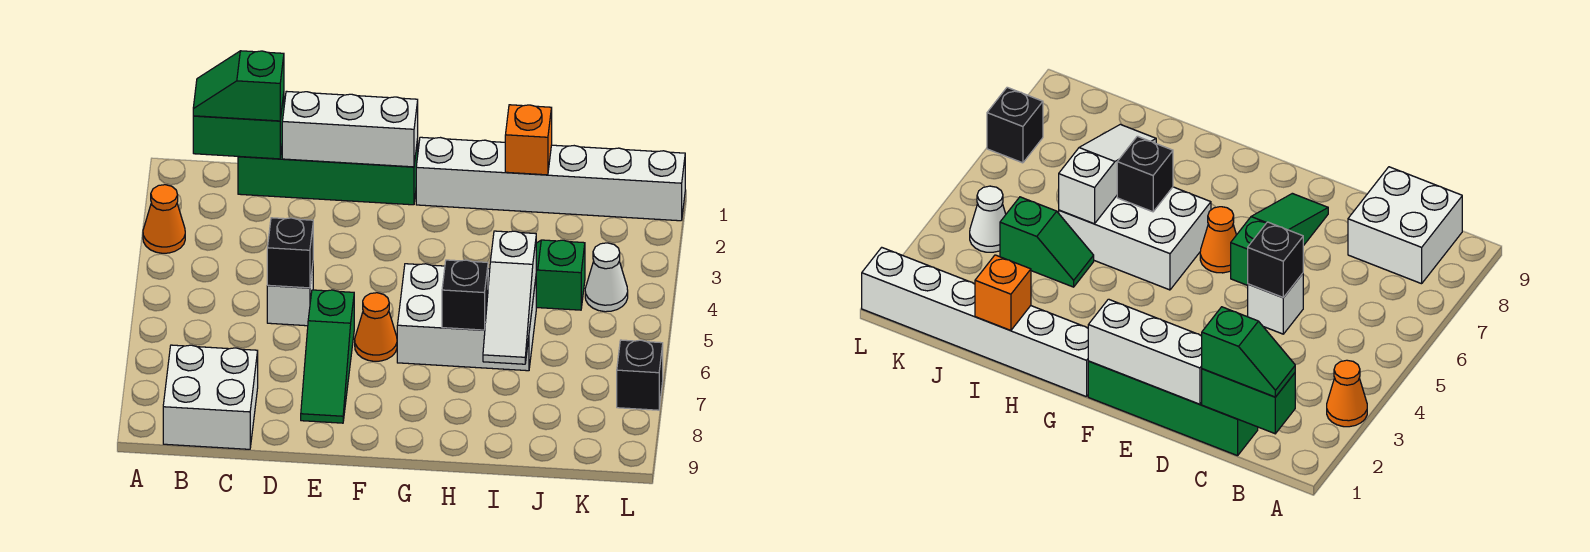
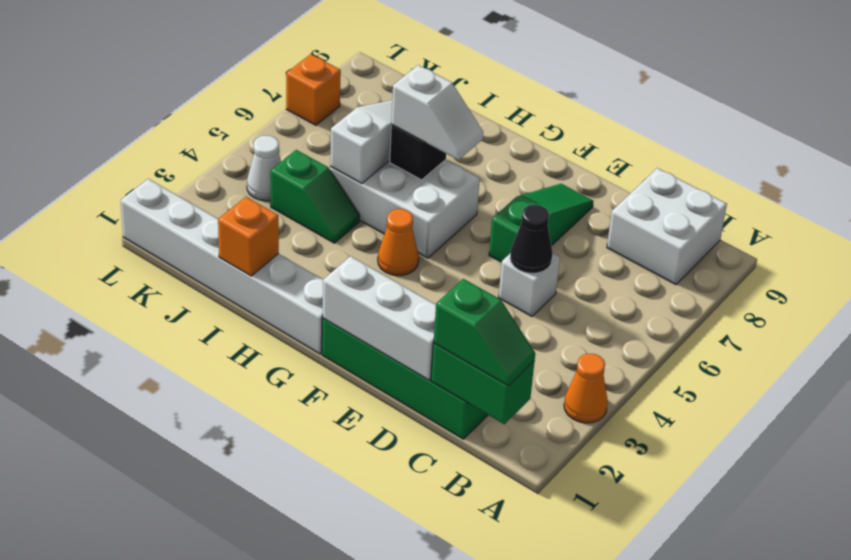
black brick D5 level 2 -> black cone D5 level 2
orange cone F6 level 1 -> orange cone G4 level 1
none -> white slope G6:H6 level 3 top H
black brick L7 level 1 -> orange brick L7 level 1

